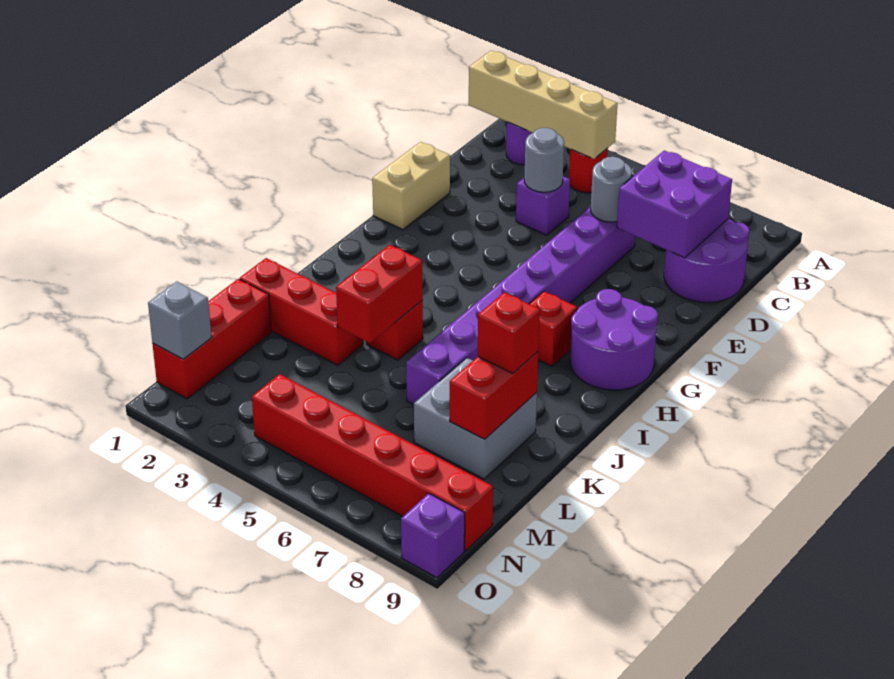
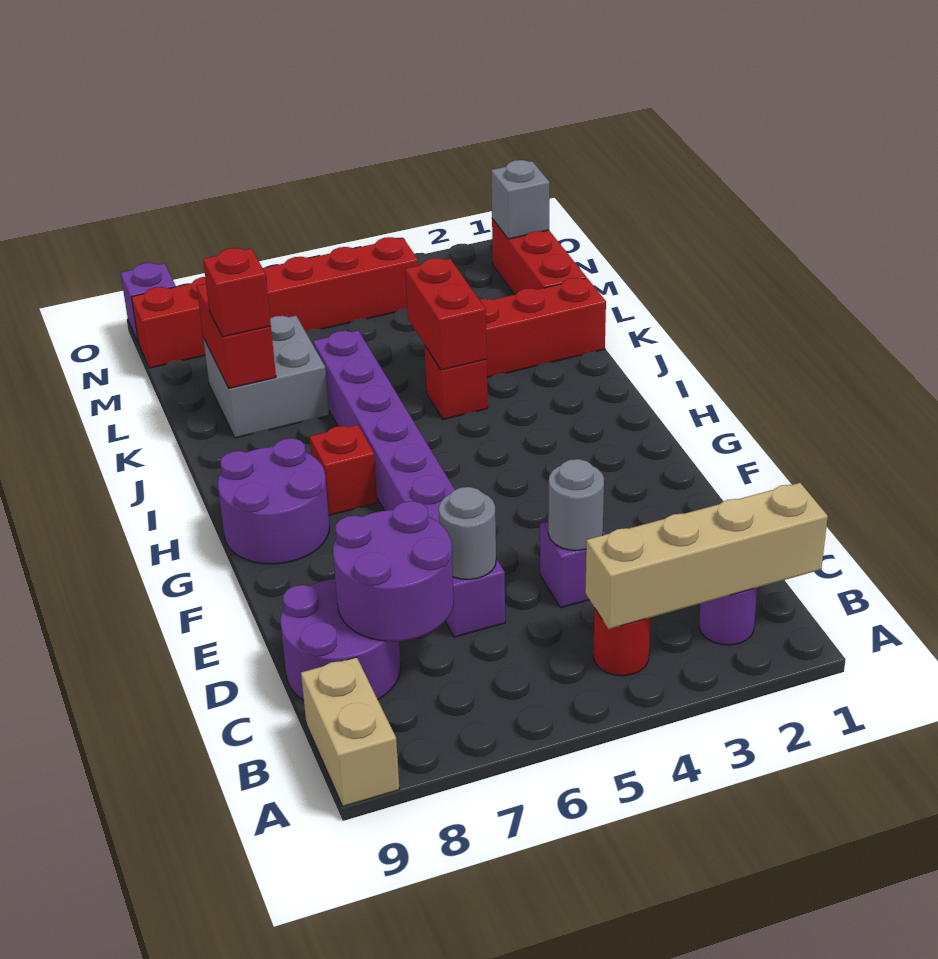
purple brick C7:D8 level 2 -> purple round brick C7:D8 level 2
tan brick E1:F1 level 1 -> tan brick A9:B9 level 1

